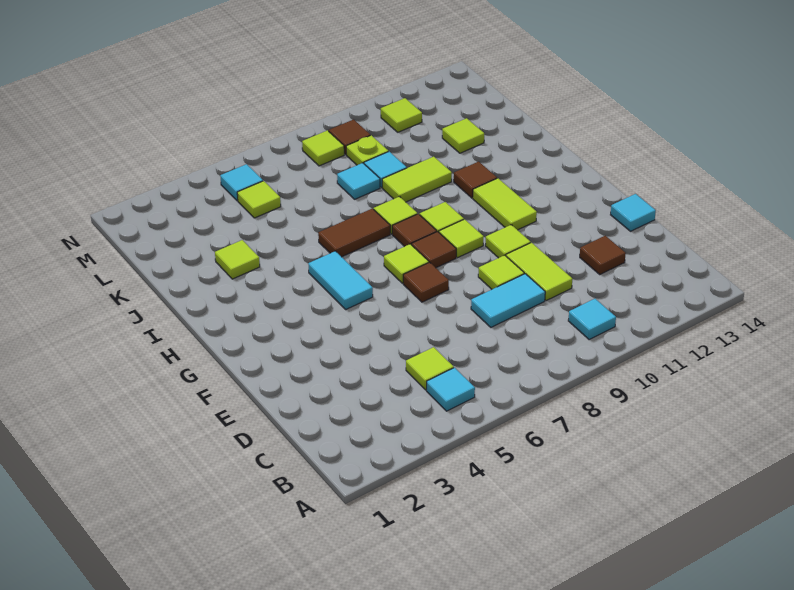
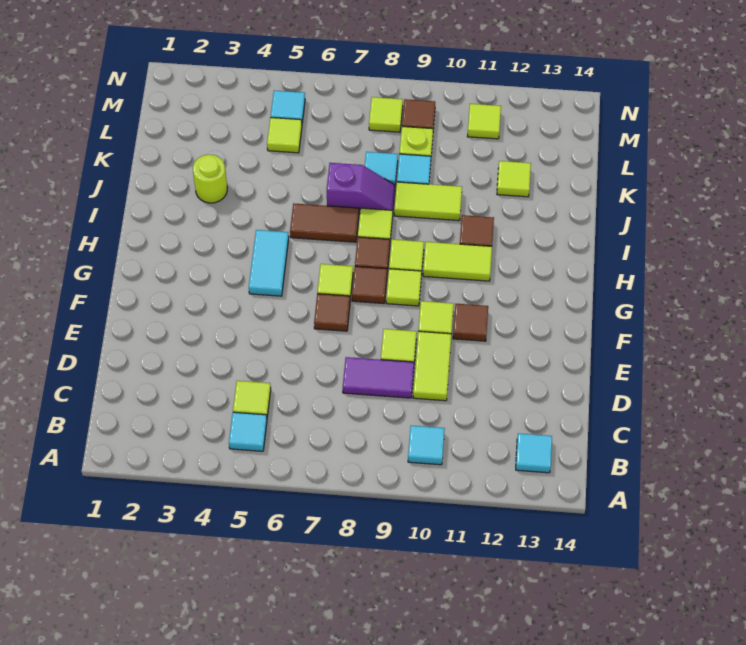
cyan tile D8:D9 level 1 -> purple tile D8:D9 level 1
brown tile D12 level 1 -> brown tile F11 level 1
cyan tile E14 level 1 -> cyan tile B13 level 1
lime tile G11:H11 level 1 -> lime tile H10:H11 level 1
lime tile J3 level 1 -> lime round brick J3 level 1
none -> purple slope J7:J8 level 1 top 7

